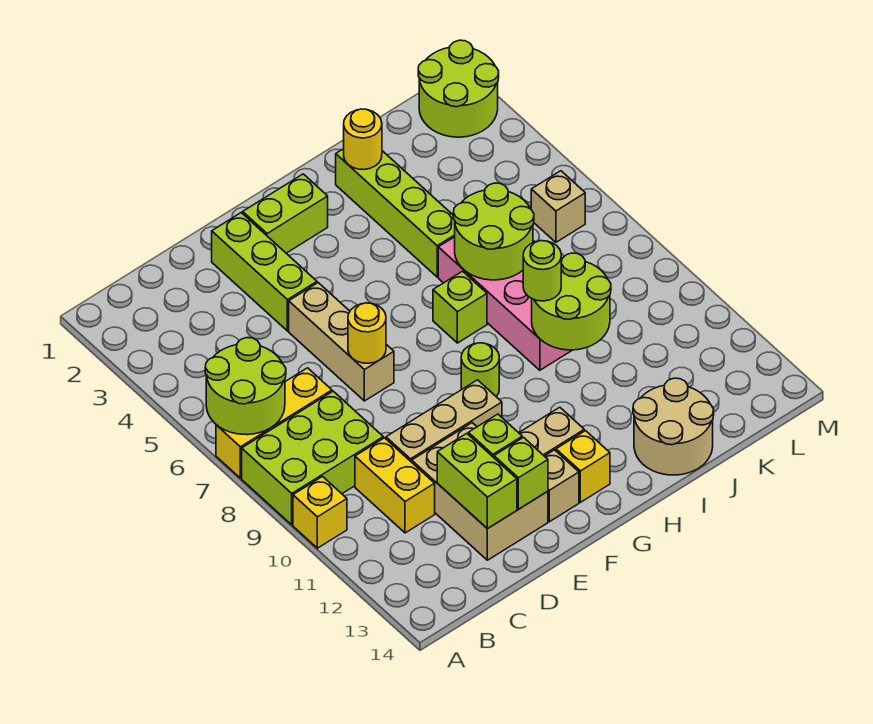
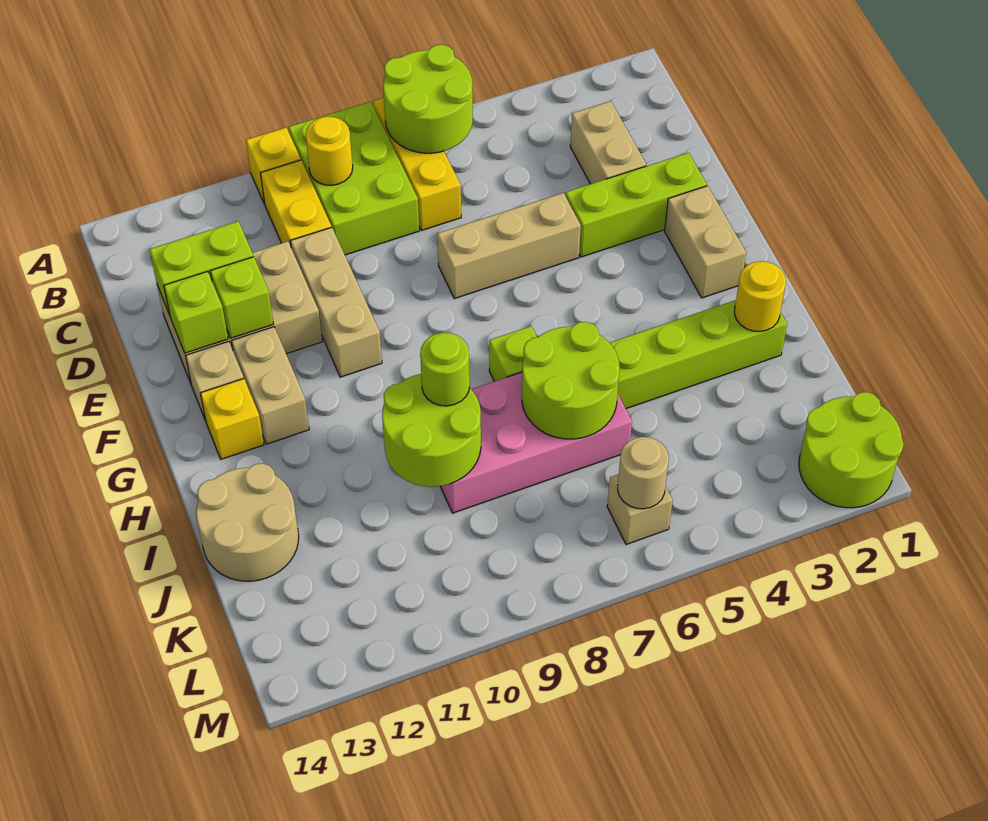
none -> tan brick C3:D3 level 1
yellow brick C10:C11 level 1 -> yellow brick B10:C10 level 1
yellow round brick E7 level 2 -> yellow round brick B9 level 2
lime brick F2:G2 level 1 -> tan brick F2:G2 level 1
lime round brick G9 level 1 -> none
none -> tan round brick L6 level 2

